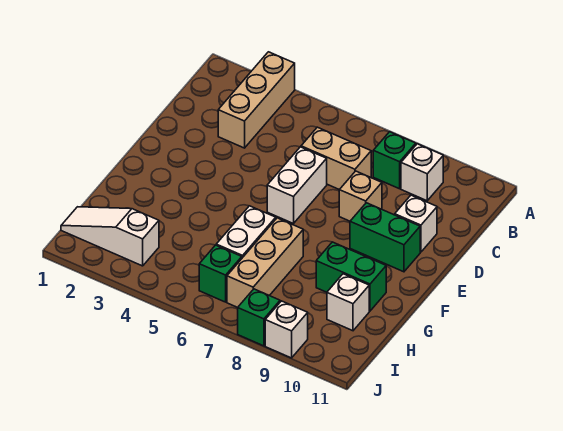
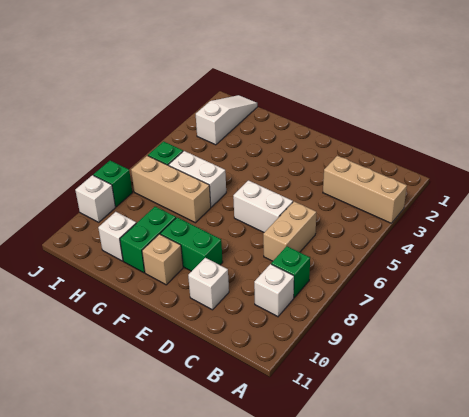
tan brick D8 level 1 -> tan brick F10 level 1
green brick E9:E10 level 1 -> green brick E9:F9 level 1

